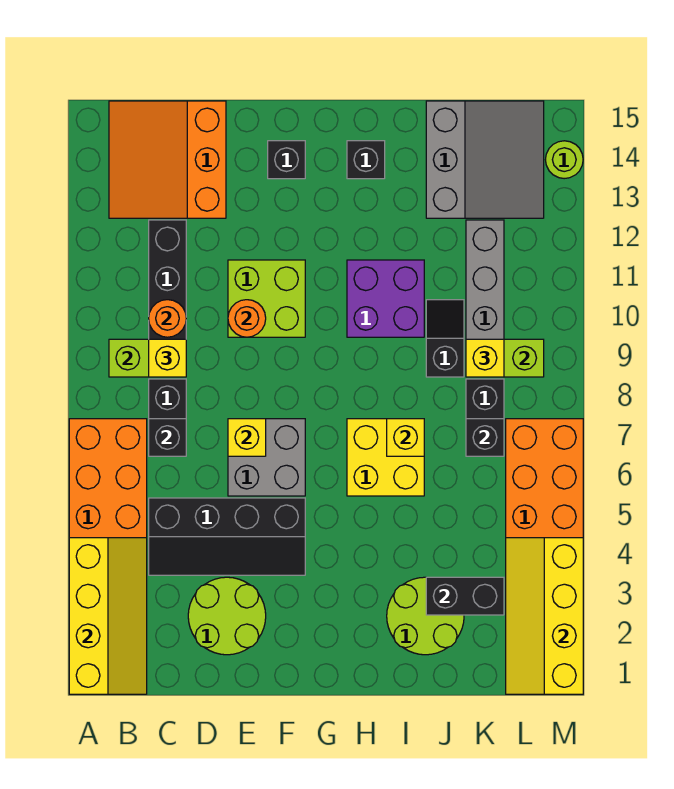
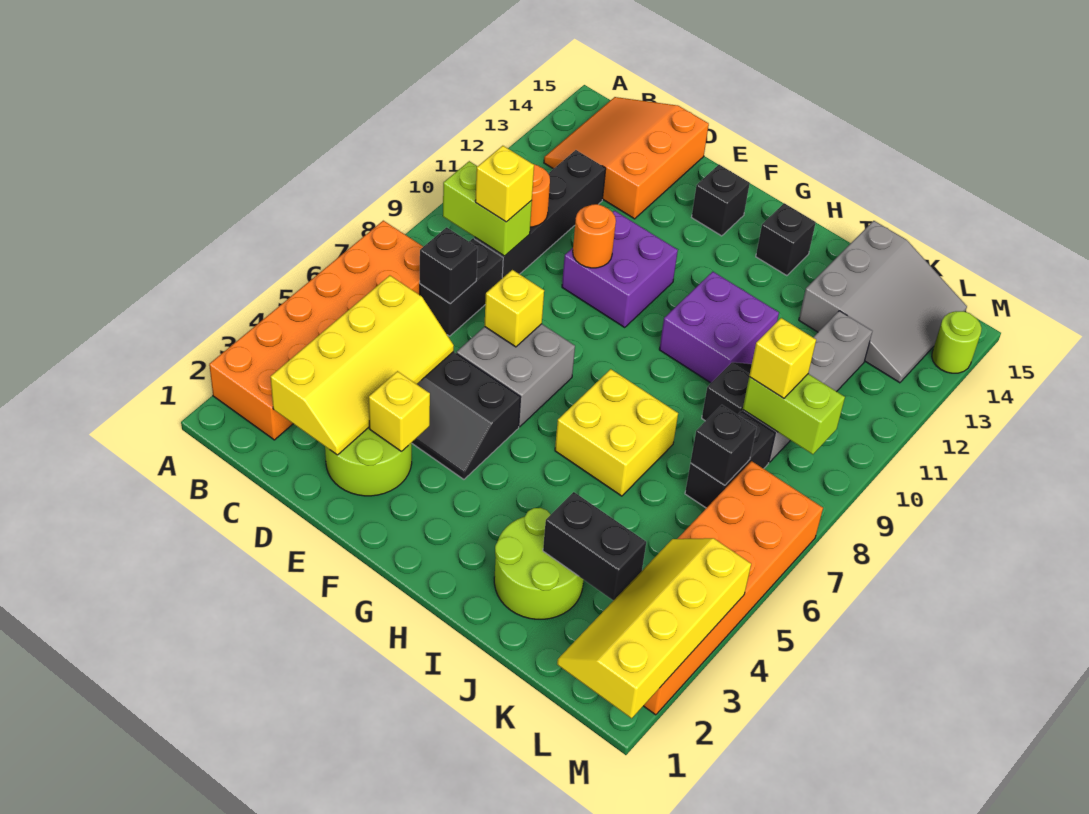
yellow slope A1:B4 level 2 top A -> yellow slope C2:D5 level 2 top C
lime brick E10:F11 level 1 -> purple brick E10:F11 level 1
yellow brick I7 level 2 -> yellow brick E3 level 2

